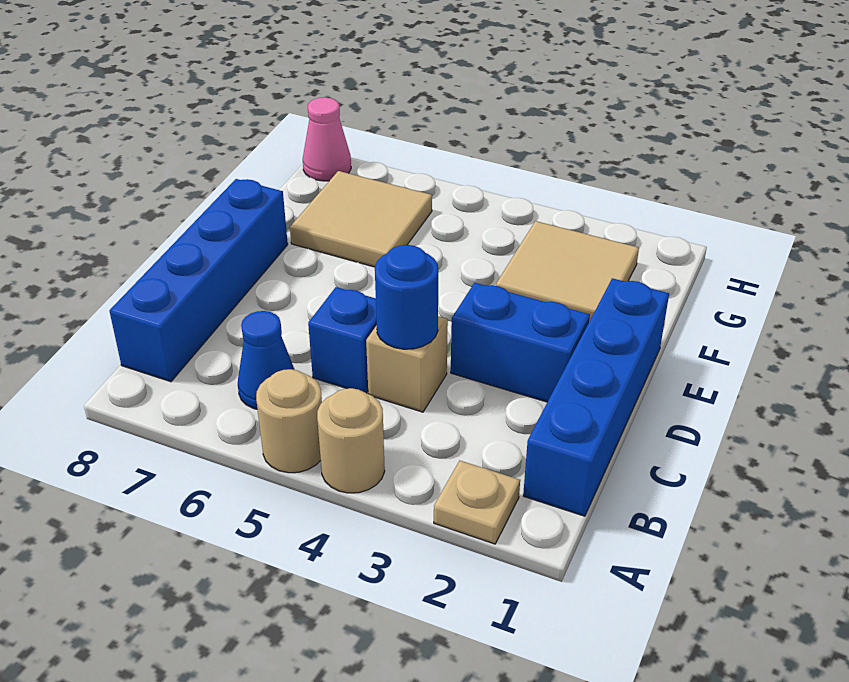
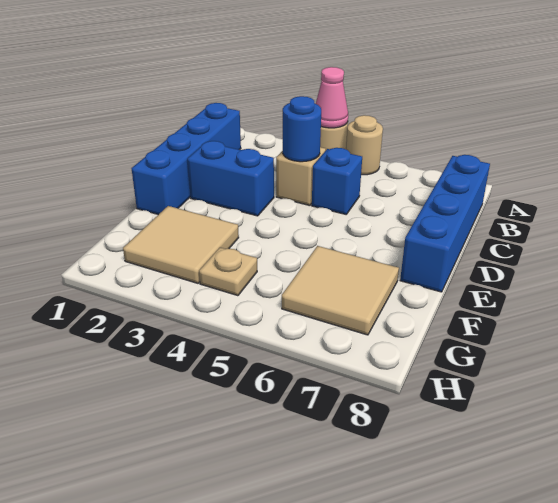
tan plate A2 level 1 -> tan plate G4 level 1
blue cone B6 level 1 -> none
pink cone H8 level 1 -> pink cone A4 level 2

